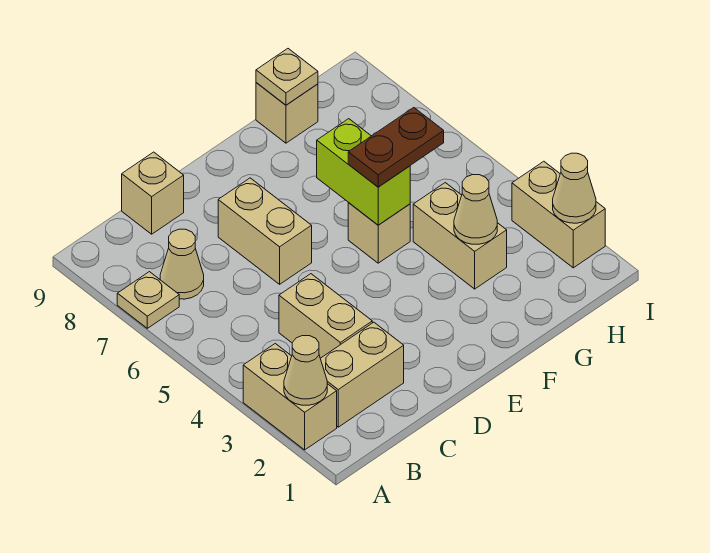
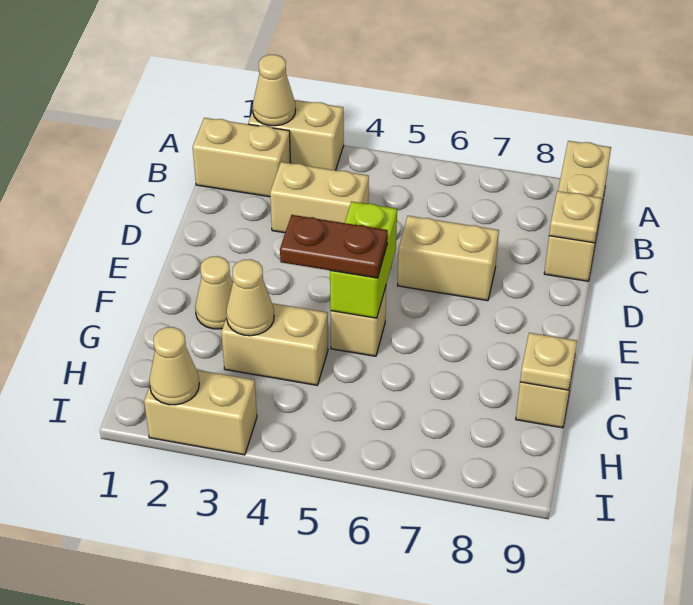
tan plate A7 level 1 -> tan plate C9 level 2
tan brick B2:C2 level 1 -> tan brick B1:B2 level 1
tan cone B7 level 1 -> tan cone F2 level 1
tan brick C9 level 1 -> tan brick A9:C9 level 1
lime brick F5:F6 level 2 -> lime brick E5:F5 level 2
brown plate F5:G5 level 3 -> brown plate F4:F5 level 3

